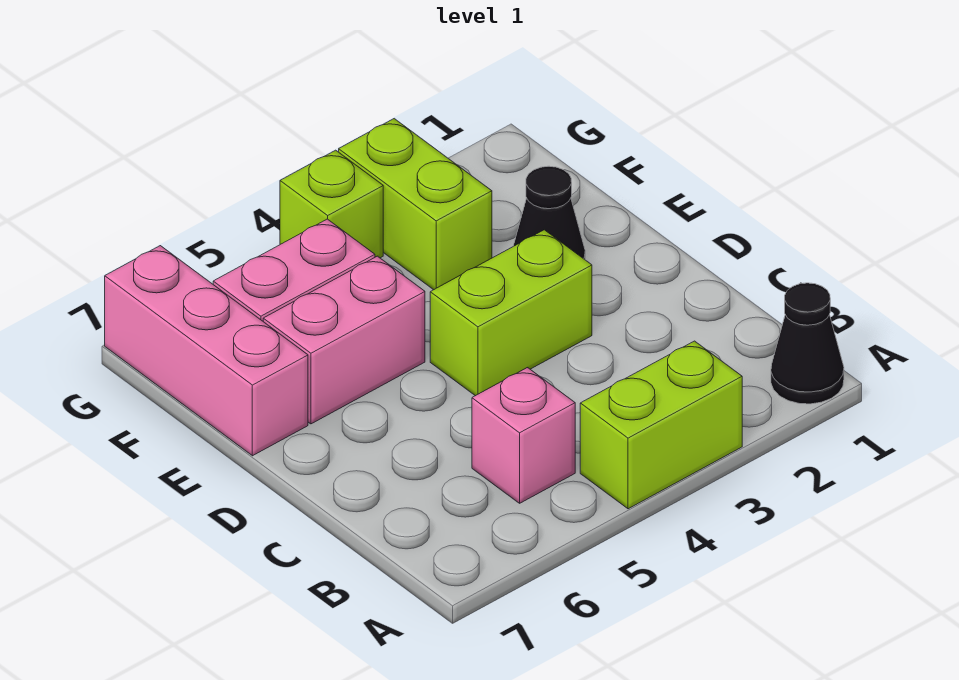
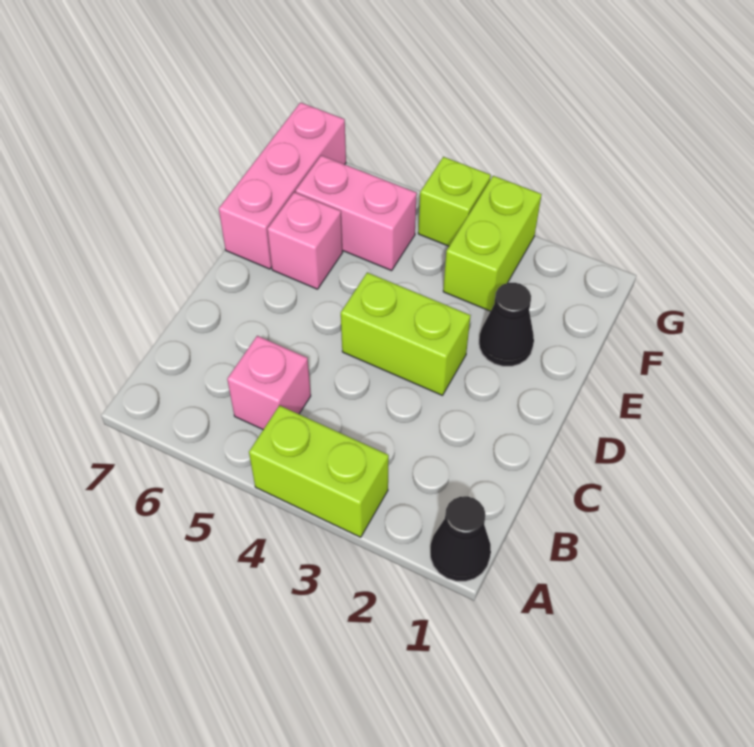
pink brick E5:E6 level 1 -> pink brick E6 level 1

